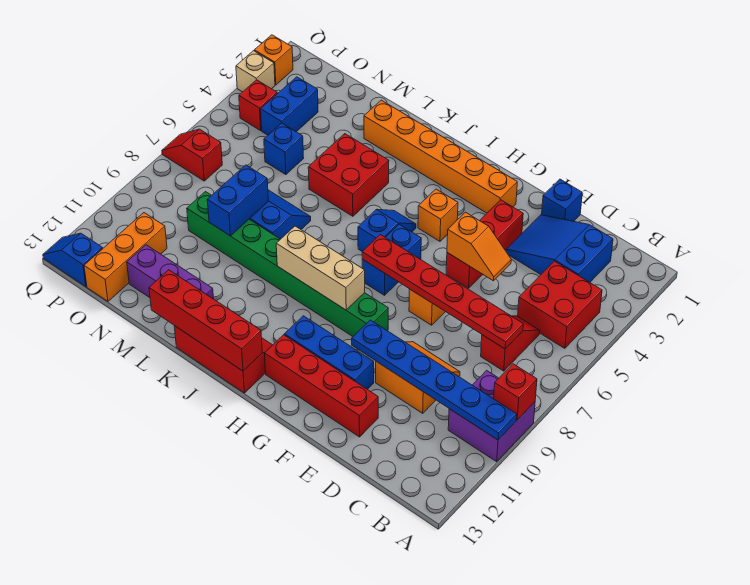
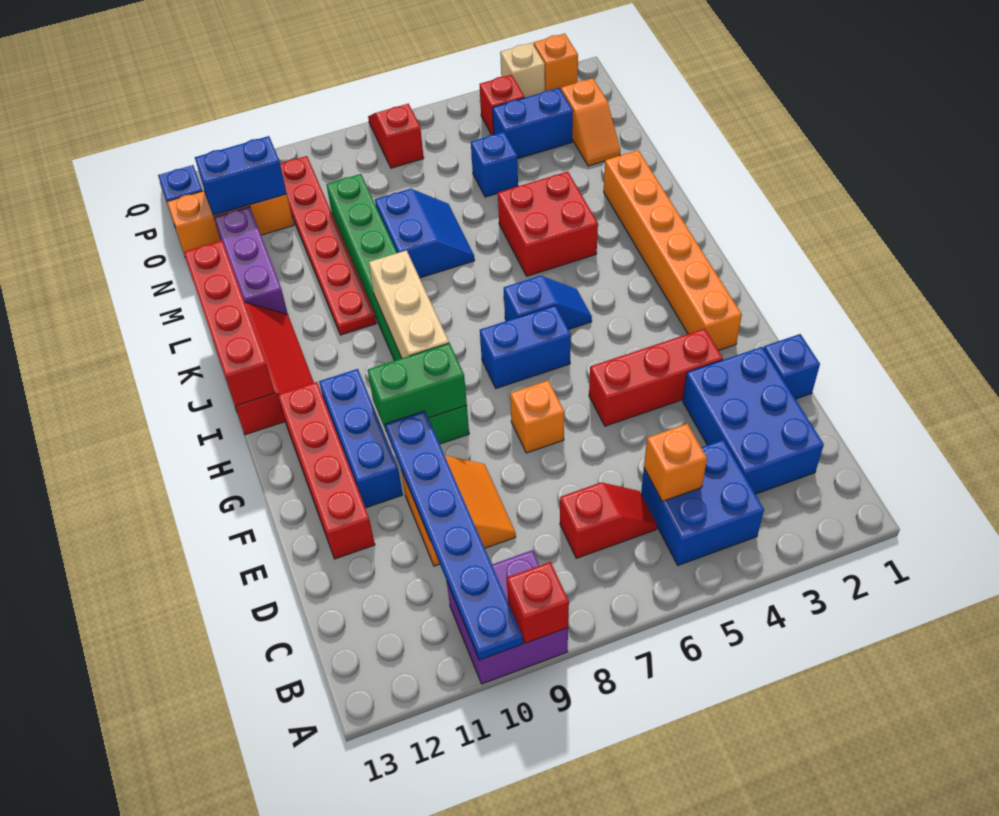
red brick B4:C5 level 1 -> blue brick B4:C5 level 1
blue slope C2:E3 level 1 top C -> blue brick C2:E3 level 1
red plate C7:H7 level 2 -> red plate K10:P10 level 1
orange slope E5:F5 level 2 top F -> orange slope N2:O2 level 1 top O
none -> green brick G9:G10 level 2
orange brick H4 level 1 -> orange brick C5 level 2
blue brick M8:M9 level 2 -> blue brick O11:O12 level 2

